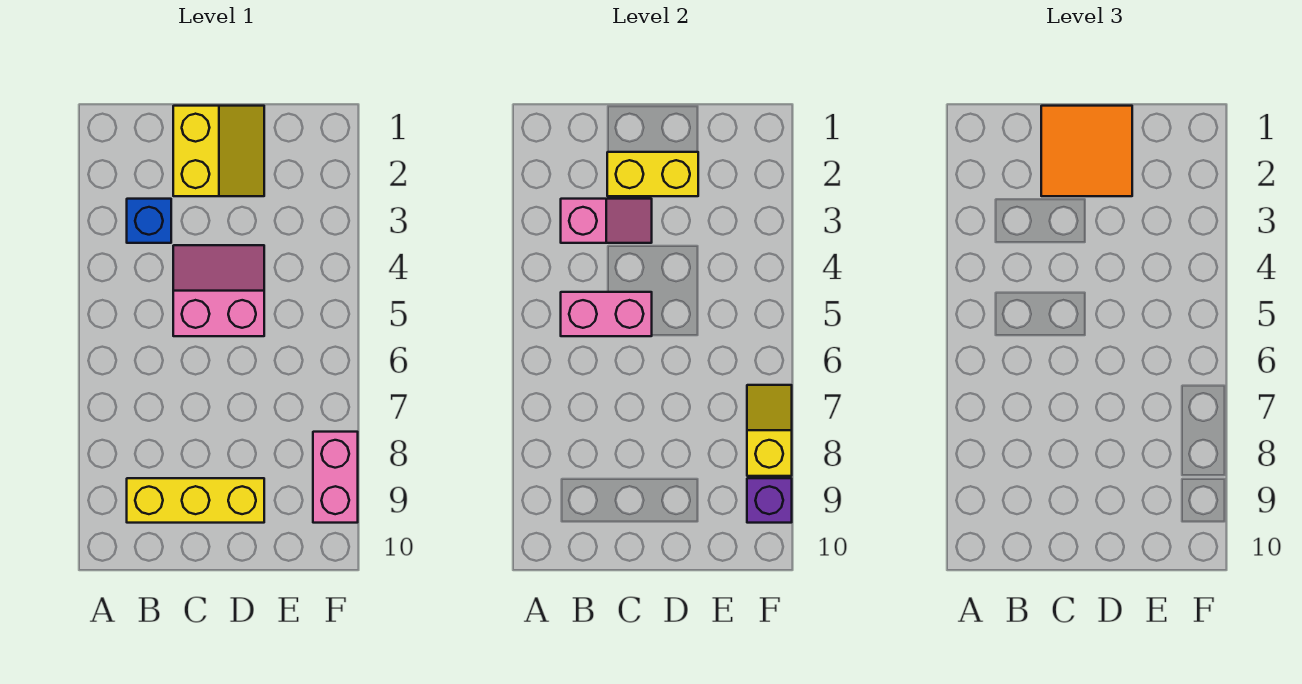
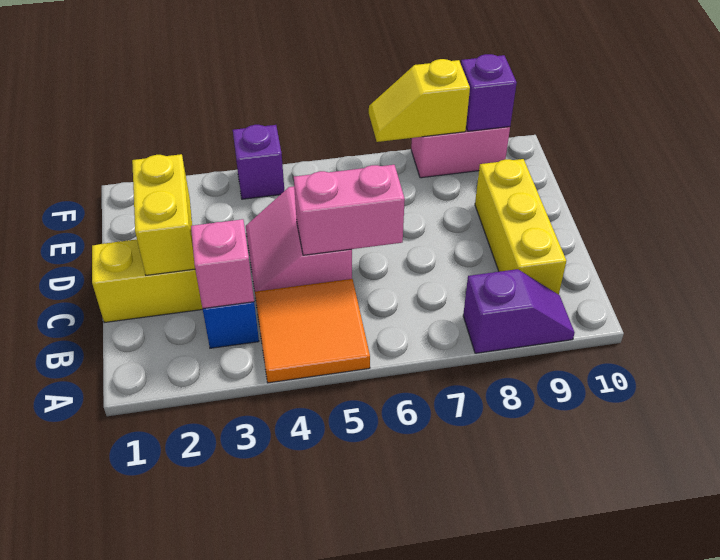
none -> purple slope A8:A9 level 1 top 8
pink brick B5:C5 level 2 -> pink brick C5:C6 level 2
orange tile C1:D2 level 3 -> orange tile A4:B5 level 1
none -> purple brick F4 level 1

